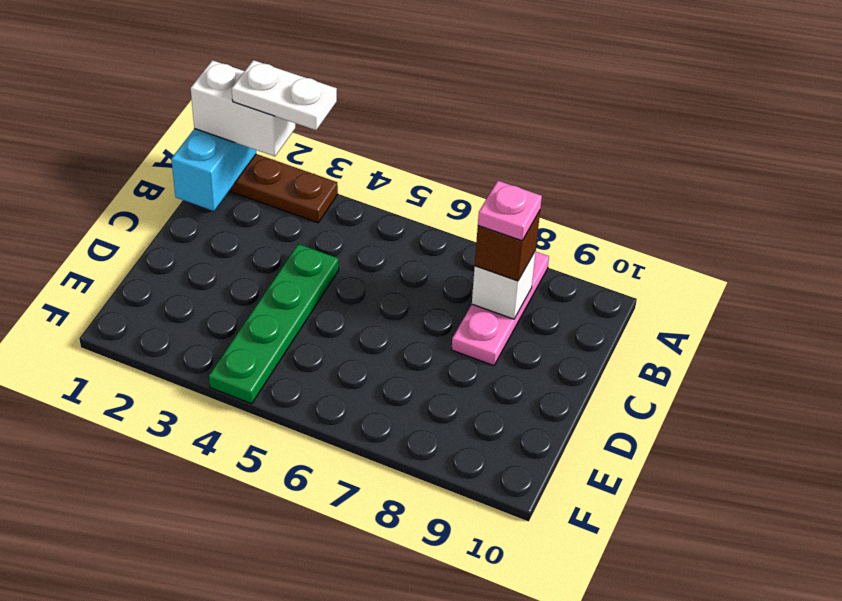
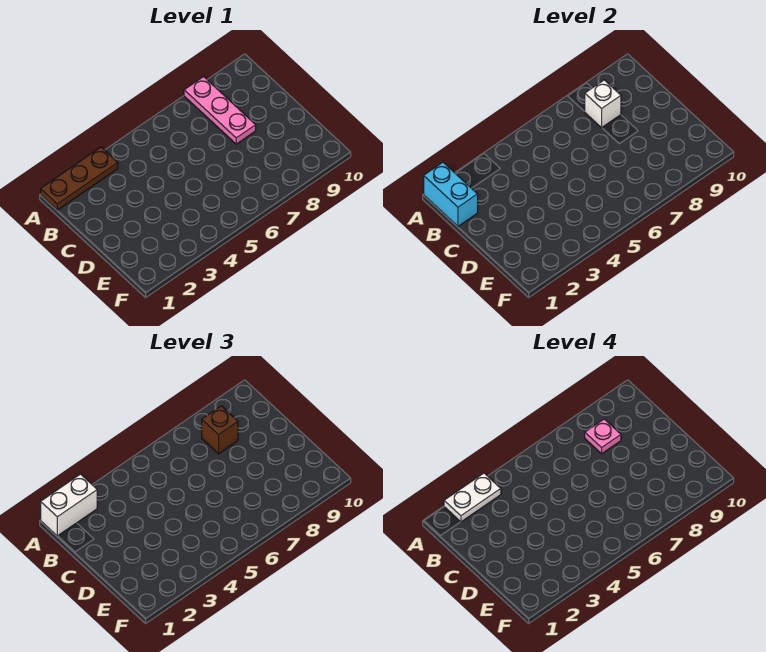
green plate C4:F4 level 1 -> none

